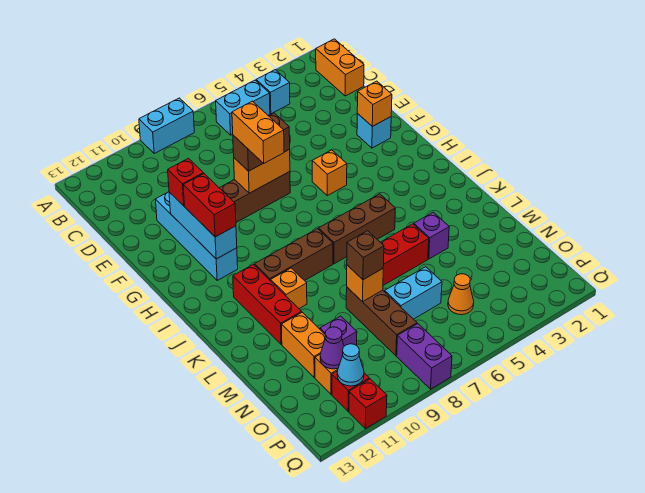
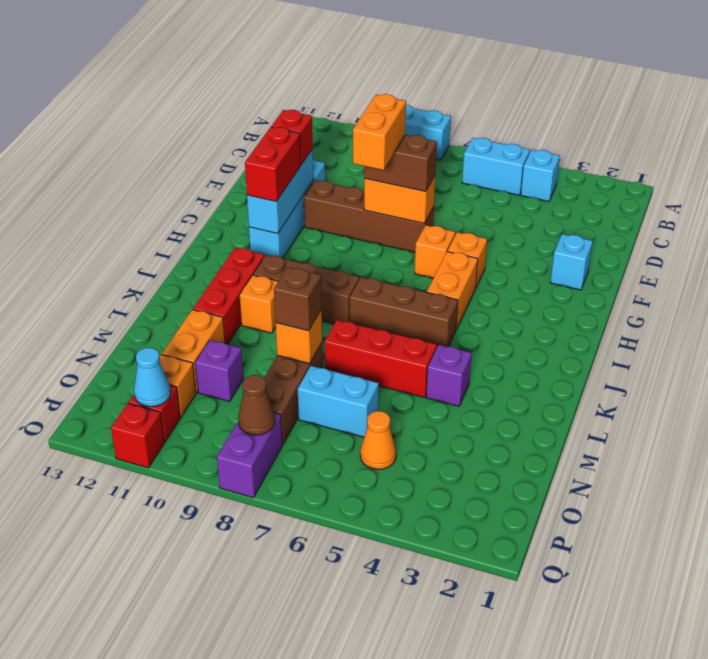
orange brick B1:C1 level 1 -> orange brick H5:I5 level 1
orange brick F2 level 2 -> orange brick G6 level 1
purple cone O11 level 2 -> none
none -> brown cone P8 level 2

